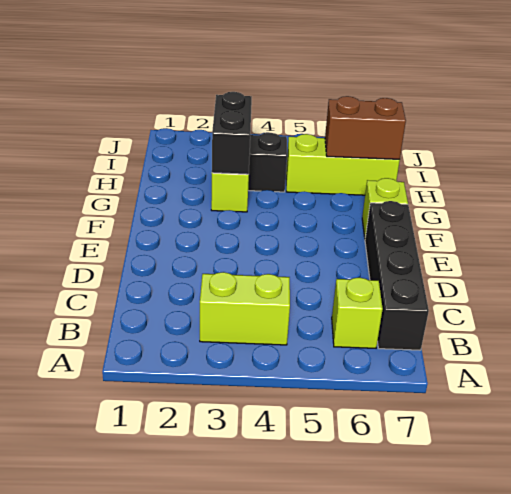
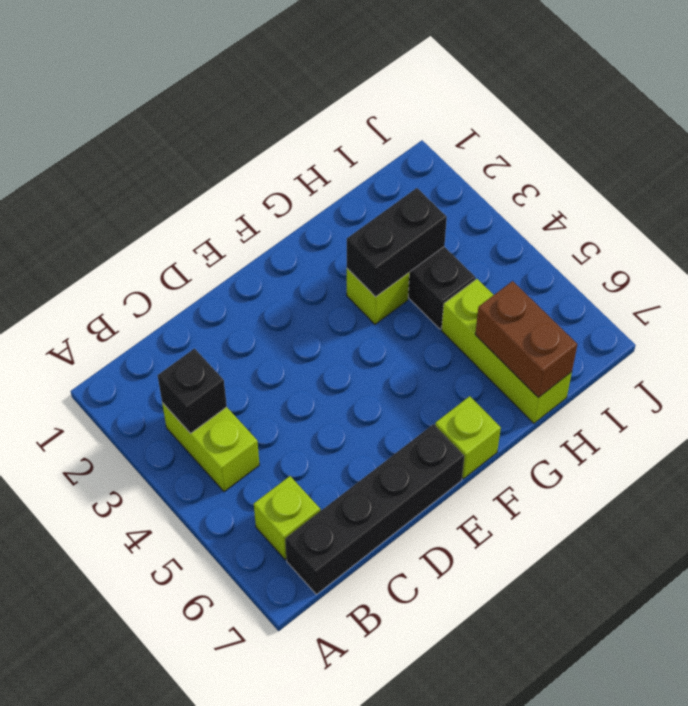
none -> black brick B3 level 2

